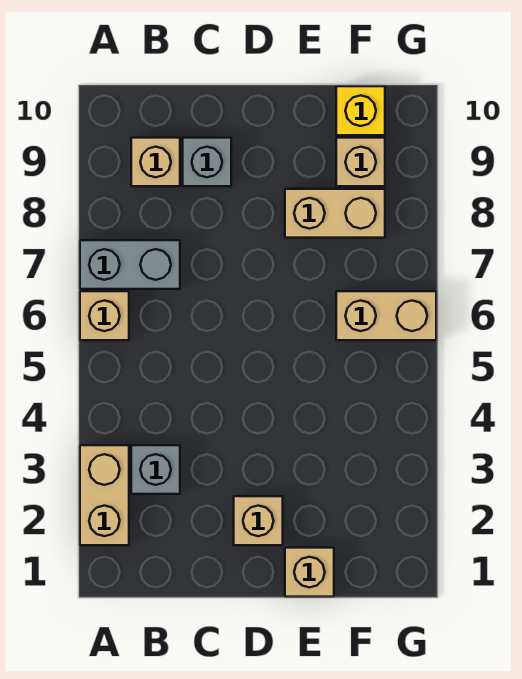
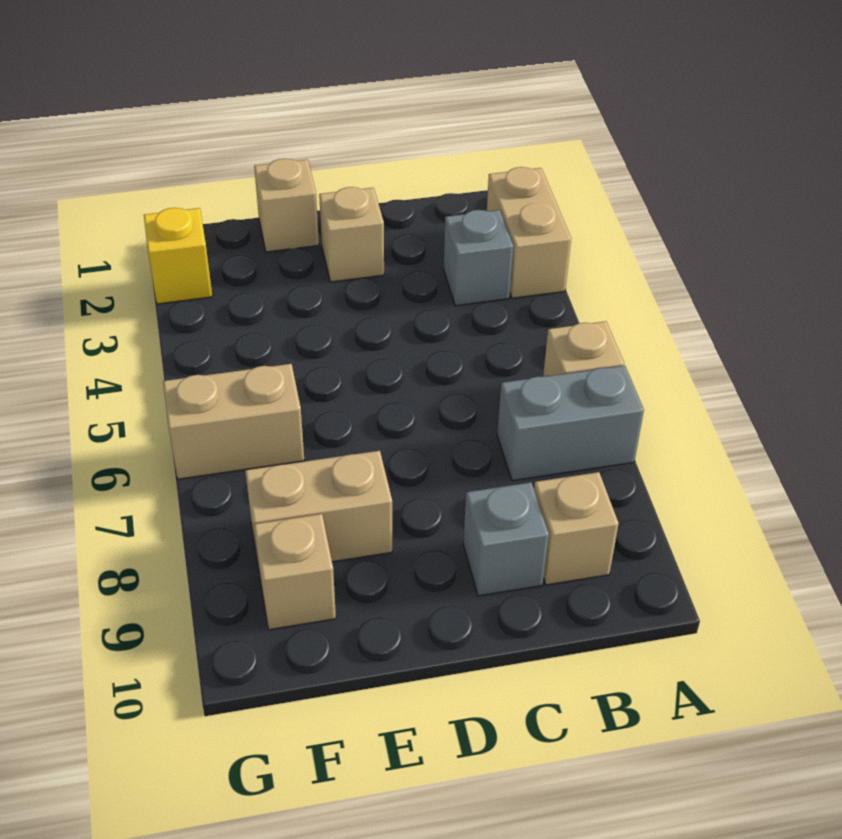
yellow brick F10 level 1 -> yellow brick G2 level 1

